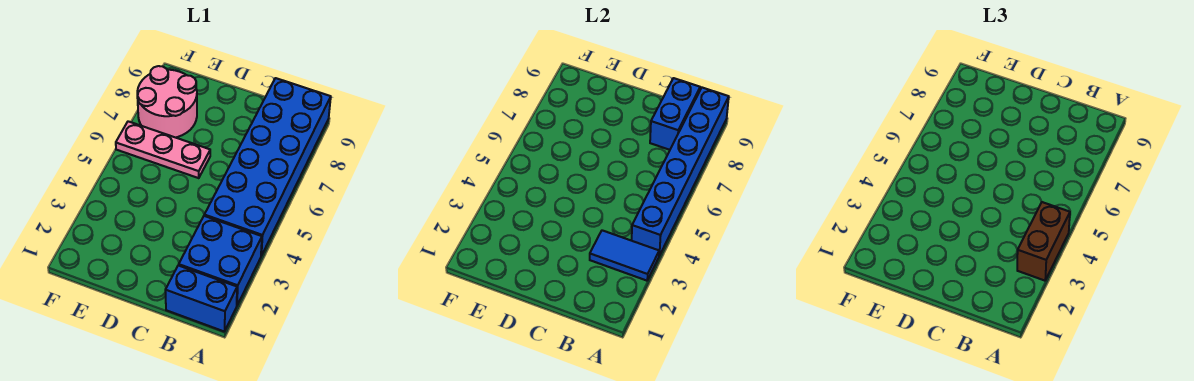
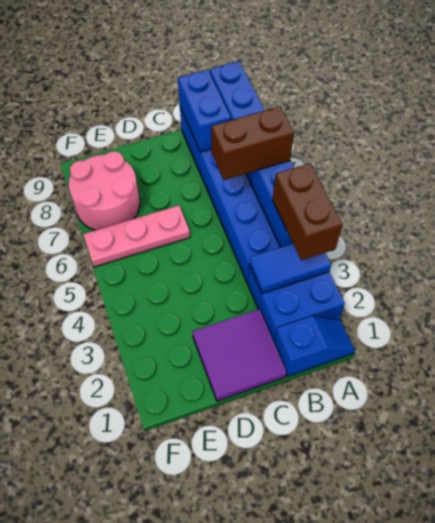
blue brick A1:B1 level 1 -> blue slope A1:B1 level 1 top B
none -> brown brick A6:B6 level 3
none -> purple tile C1:D2 level 1

